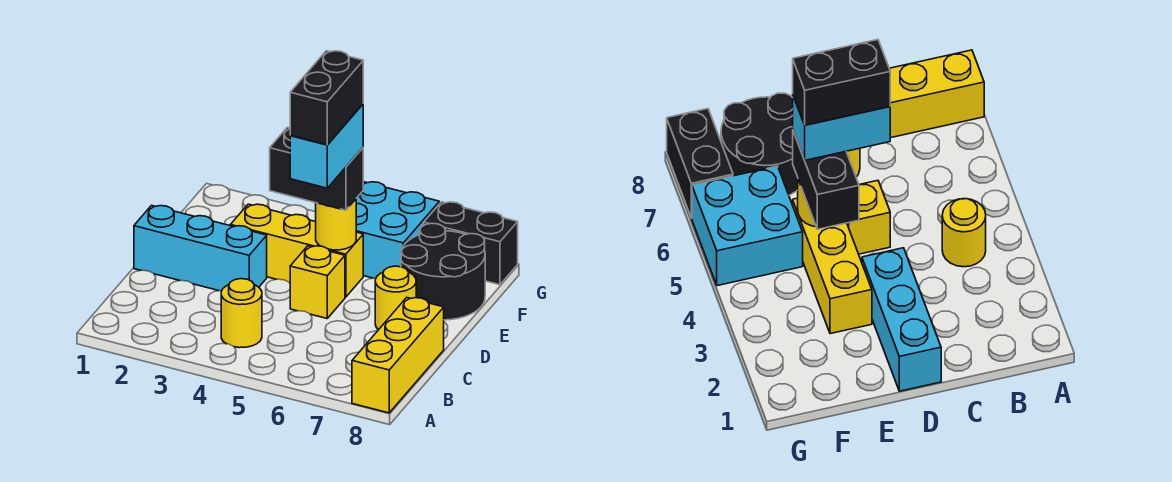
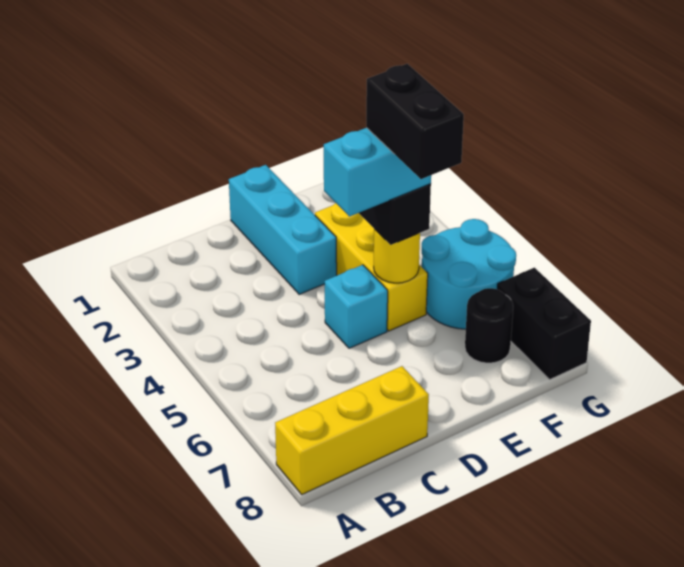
yellow round brick B4 level 1 -> none
yellow brick D5 level 1 -> cyan brick D5 level 1
black brick D5:E5 level 5 -> black brick E5:E6 level 5
yellow round brick D7 level 1 -> none
black round brick E7:F8 level 1 -> black round brick F7 level 1
cyan brick F5:G6 level 1 -> cyan round brick F5:G6 level 1

